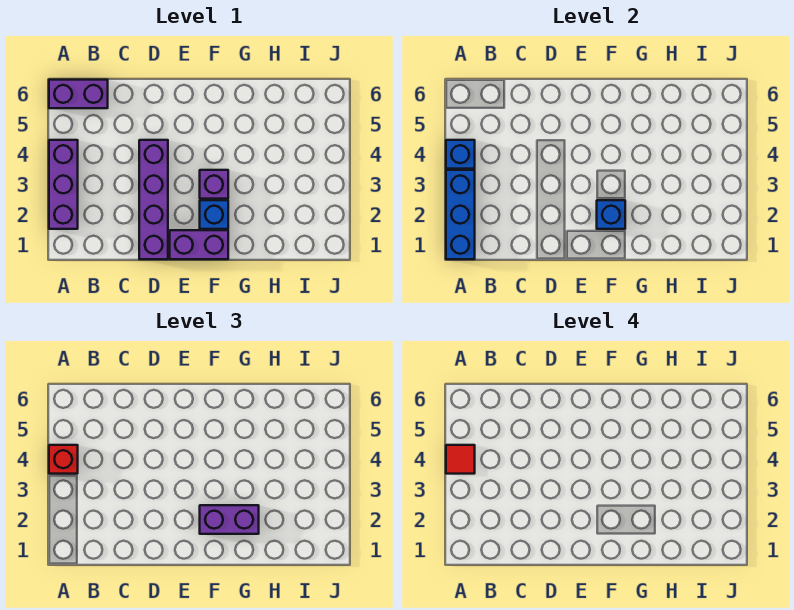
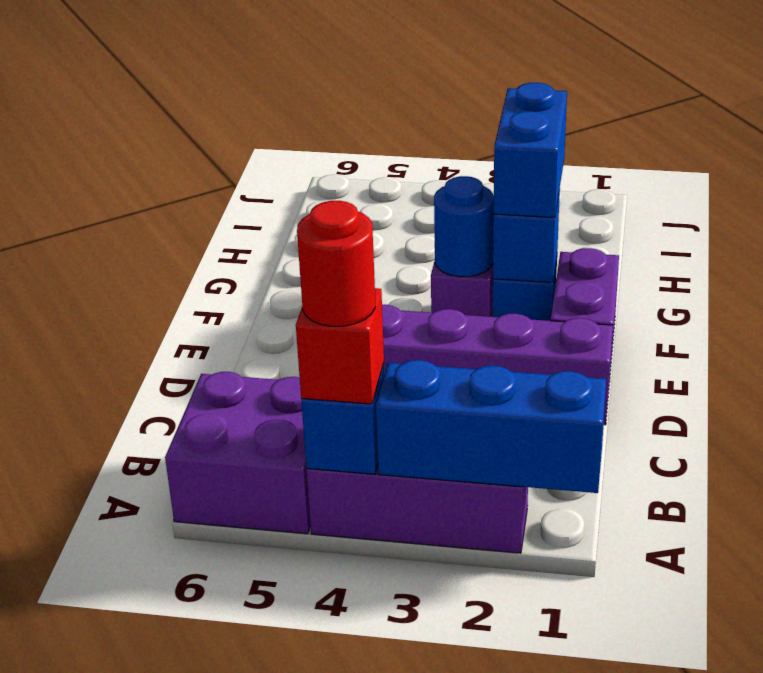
red tile A4 level 4 -> red round brick A4 level 4
purple brick A6:B6 level 1 -> purple brick A5:B6 level 1
purple brick F2:G2 level 3 -> blue brick F2:G2 level 3
none -> blue round brick F3 level 2

